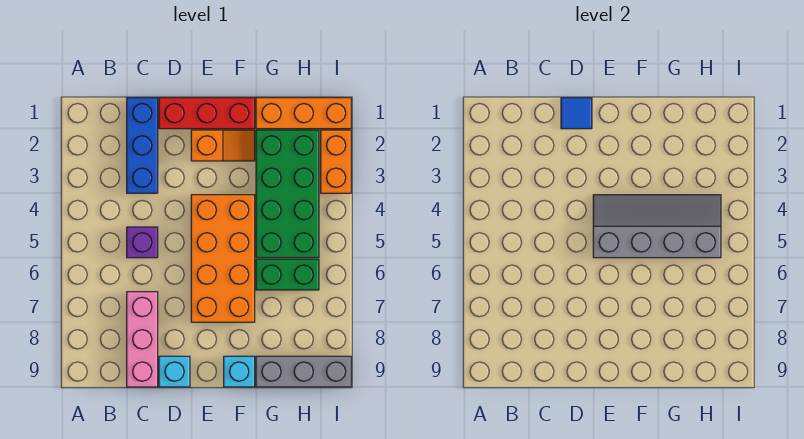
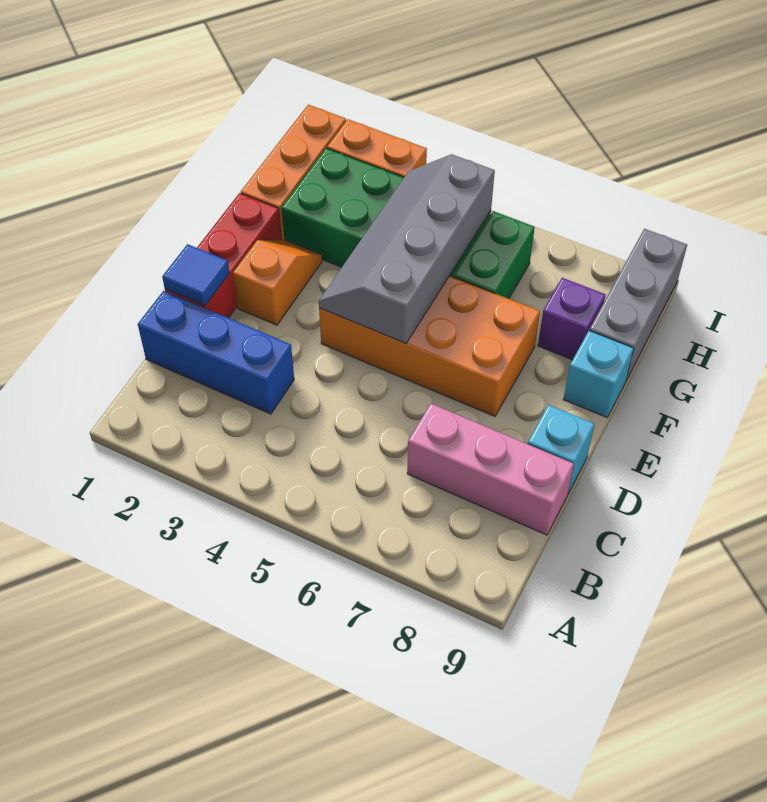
purple brick C5 level 1 -> purple brick G8 level 1

